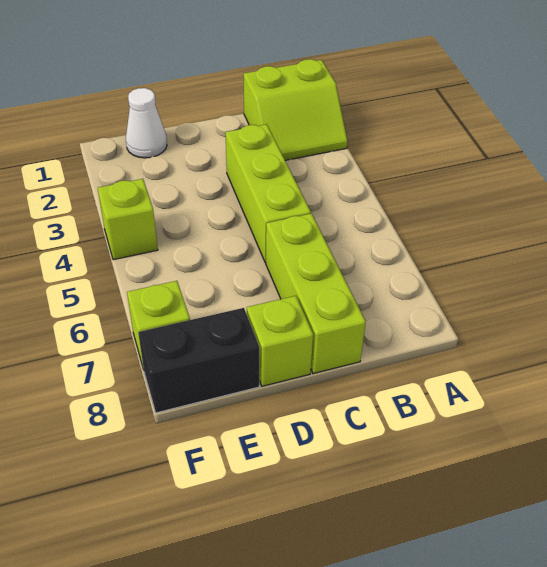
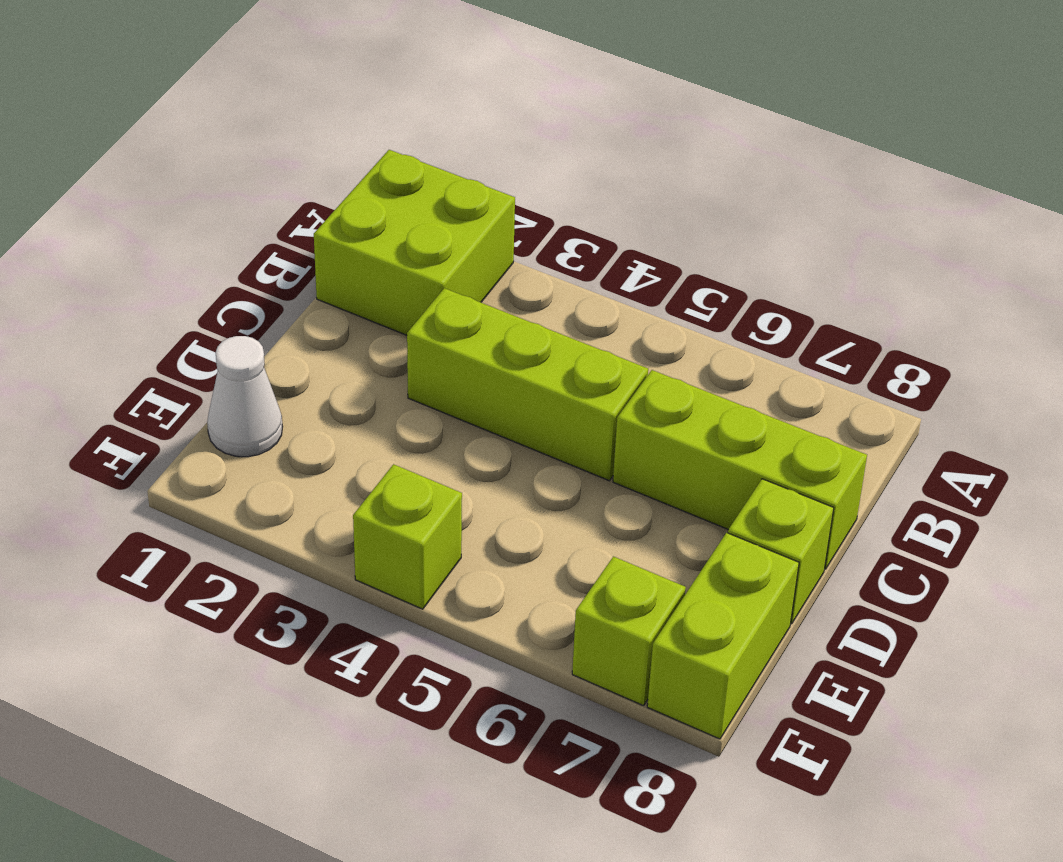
lime slope A1:B2 level 1 top 1 -> lime brick A1:B2 level 1
black brick E8:F8 level 1 -> lime brick E8:F8 level 1

